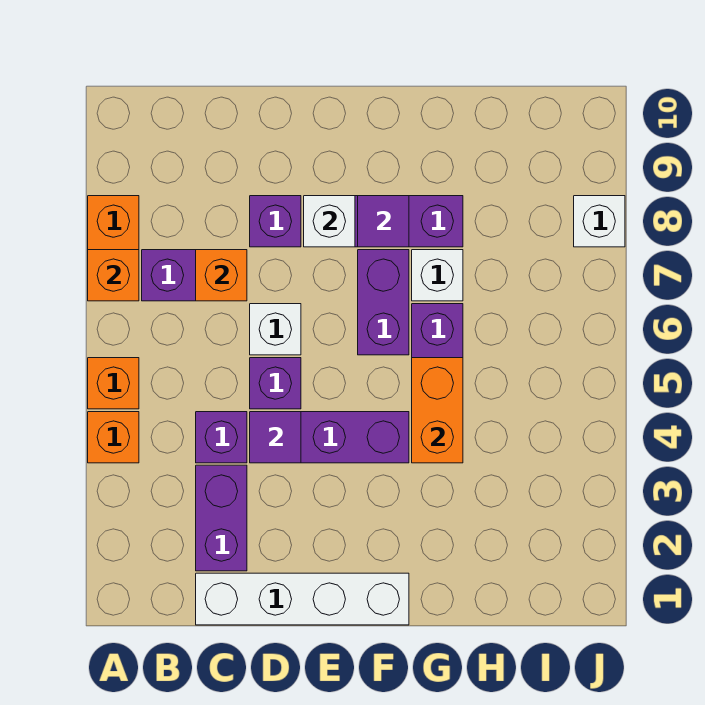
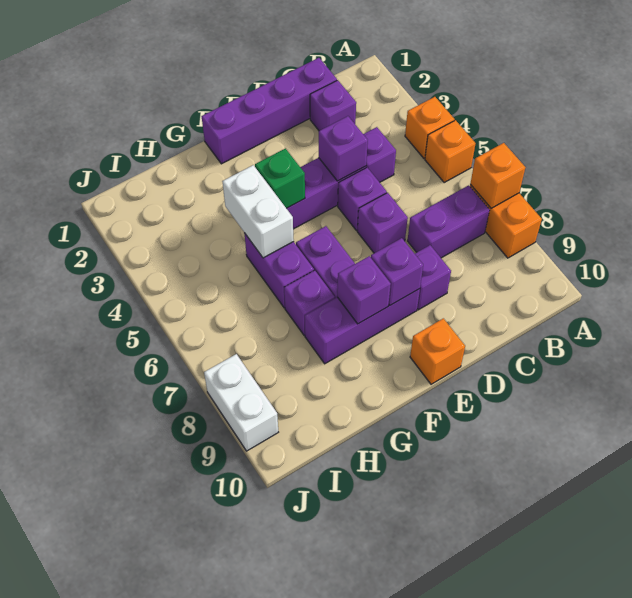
white brick C1:F1 level 1 -> purple brick C1:F1 level 1
purple brick C2:C3 level 1 -> purple brick C2 level 1
orange brick C7 level 2 -> orange brick E10 level 1
purple tile D4 level 2 -> purple brick D4 level 2
white brick D6 level 1 -> purple brick D6 level 1
white brick E8 level 2 -> purple brick E8 level 2
none -> green brick F4 level 2
purple tile F8 level 2 -> purple brick F8 level 2
orange brick G4:G5 level 2 -> white brick G4:G5 level 2
white brick G7 level 1 -> purple brick G7 level 1
white brick J8 level 1 -> white brick J8:J9 level 1

